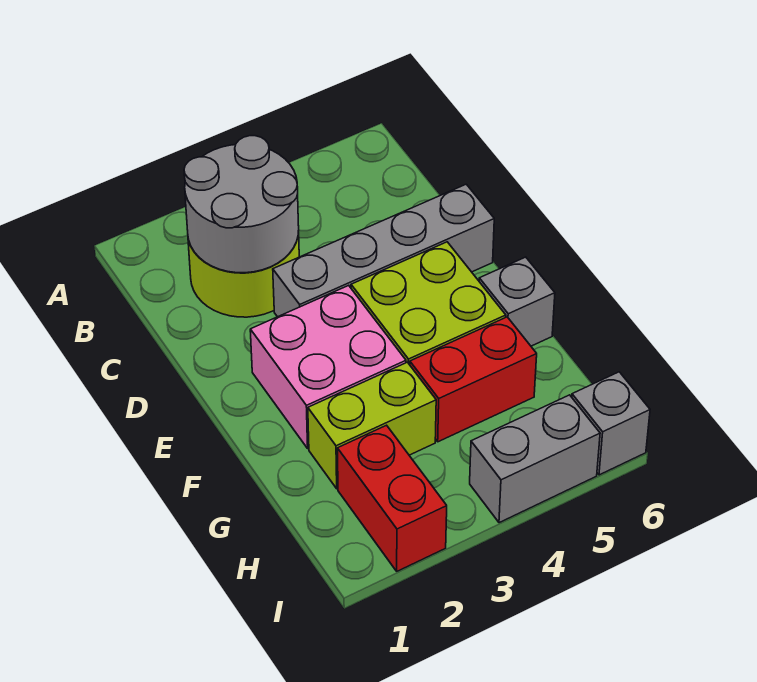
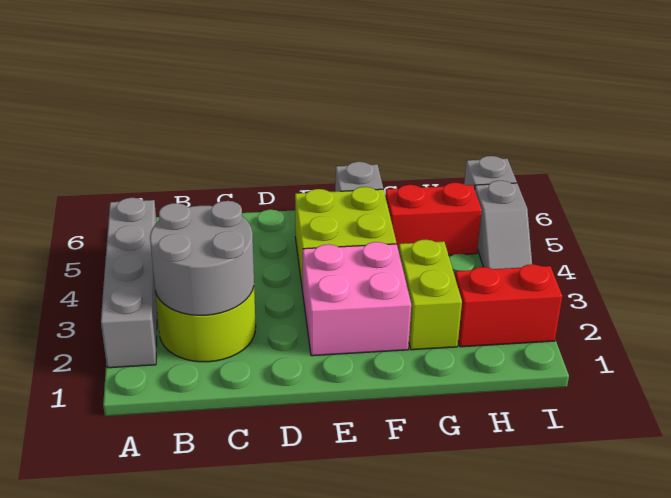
grey brick D3:D6 level 1 -> grey brick A2:A5 level 1
red brick G4:G5 level 1 -> red brick G5:H5 level 1
grey brick I4:I5 level 1 -> grey slope I4:I5 level 1 top 5

